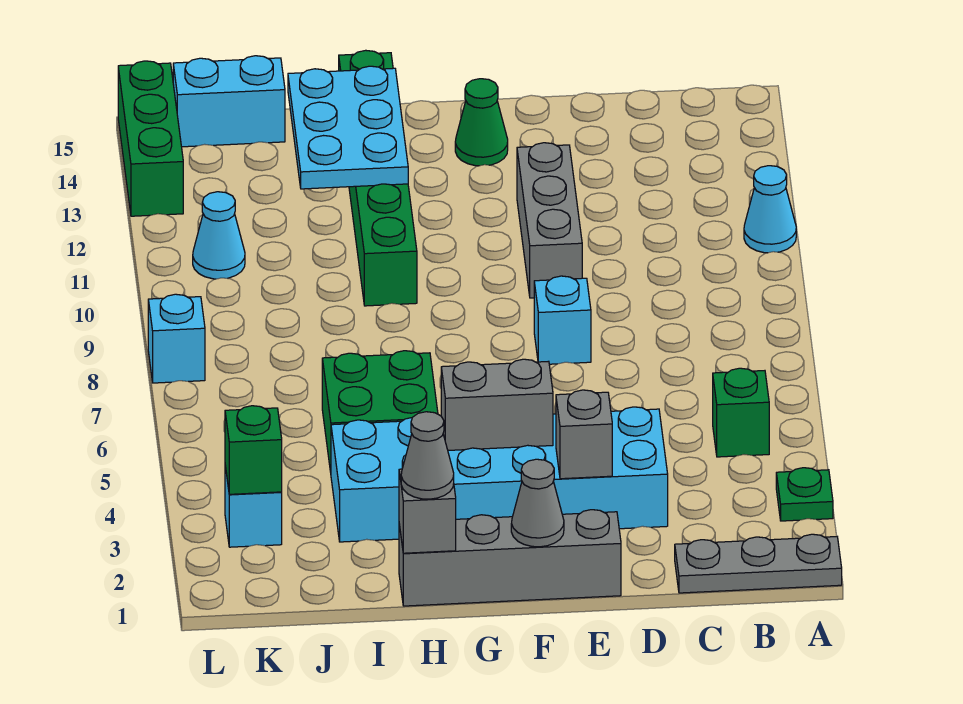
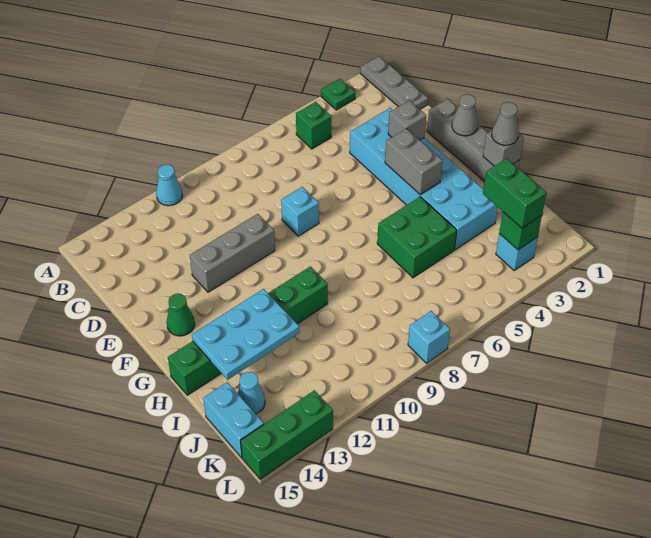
none -> green brick J3:K3 level 3
cyan cone K11 level 1 -> cyan cone J14 level 1

